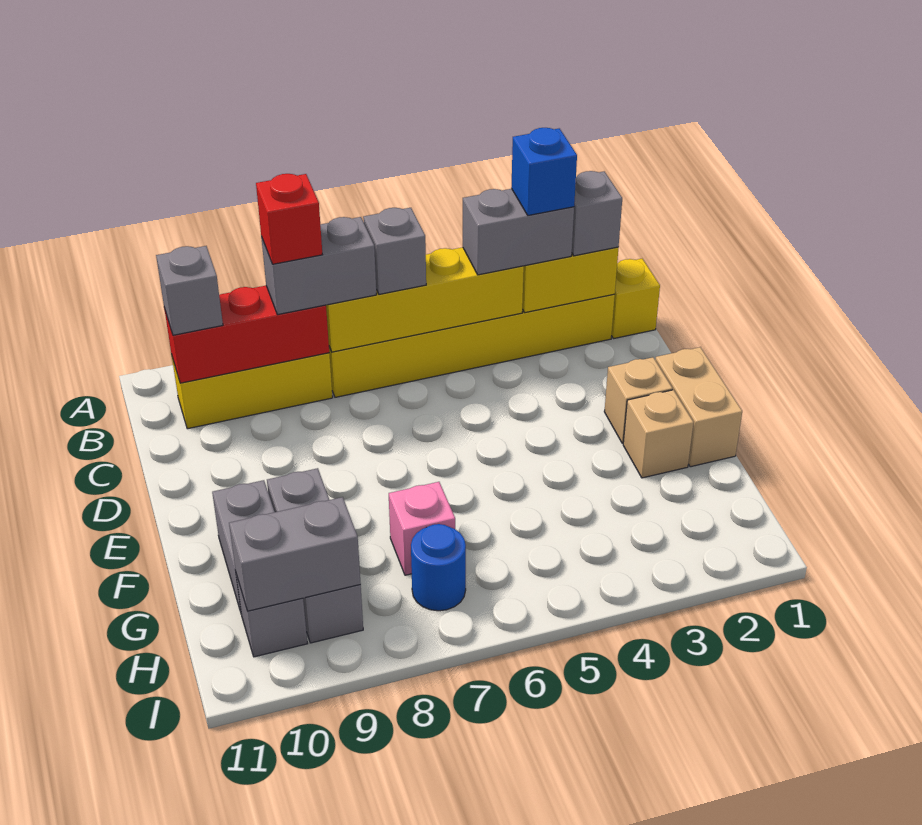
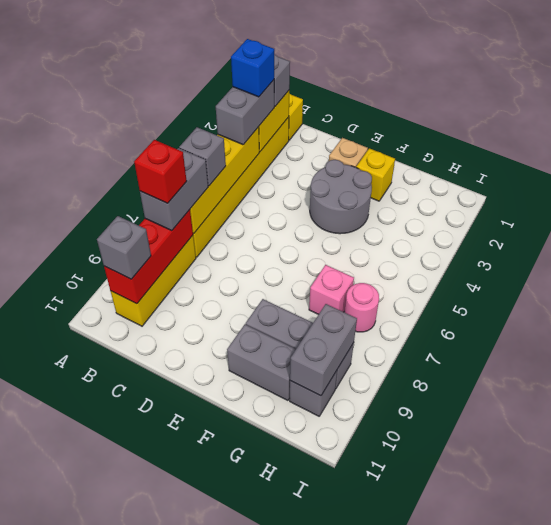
tan brick E1:F1 level 1 -> none
none -> grey round brick E3:F4 level 1
tan brick F2 level 1 -> yellow brick F2 level 1
blue round brick H7 level 1 -> pink round brick H7 level 1

